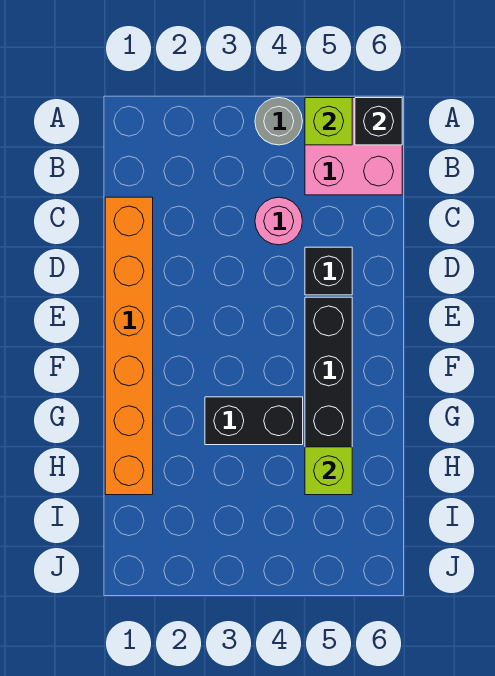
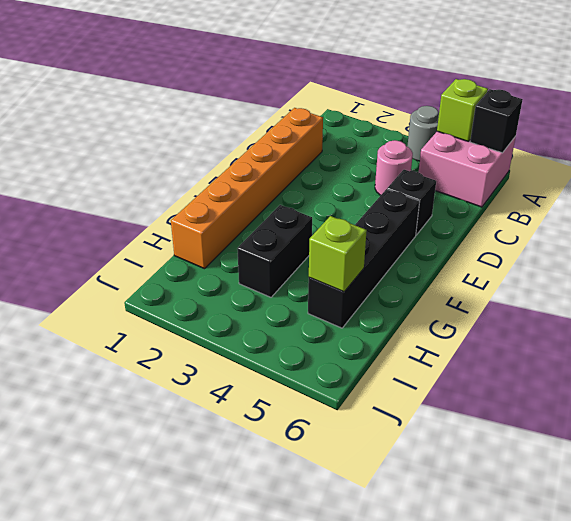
black brick G3:G4 level 1 -> black brick G3:H3 level 1

